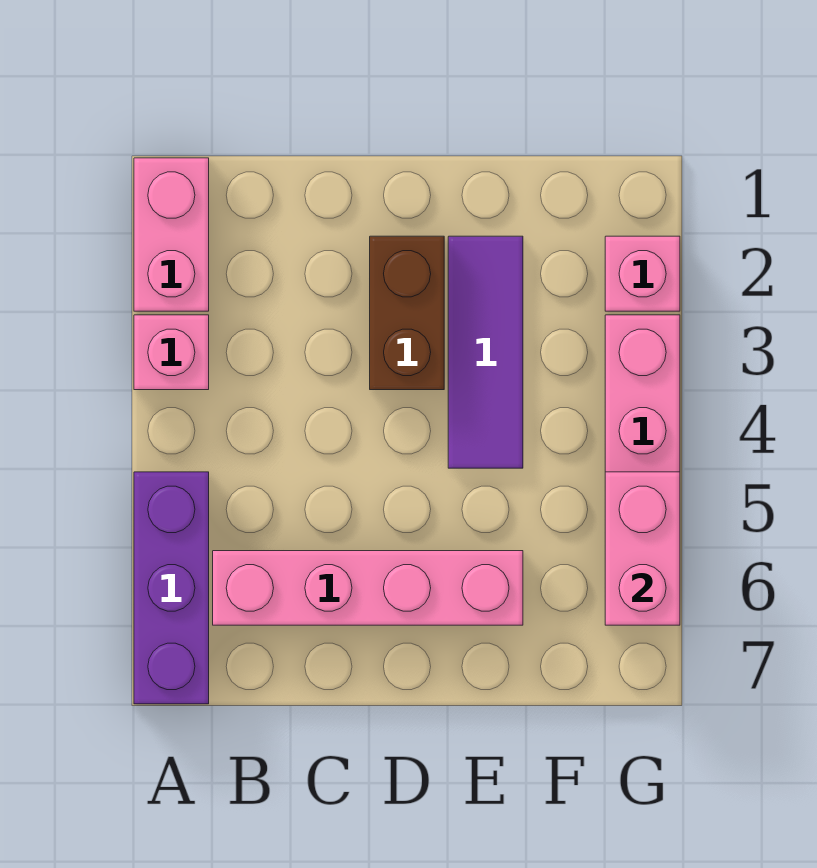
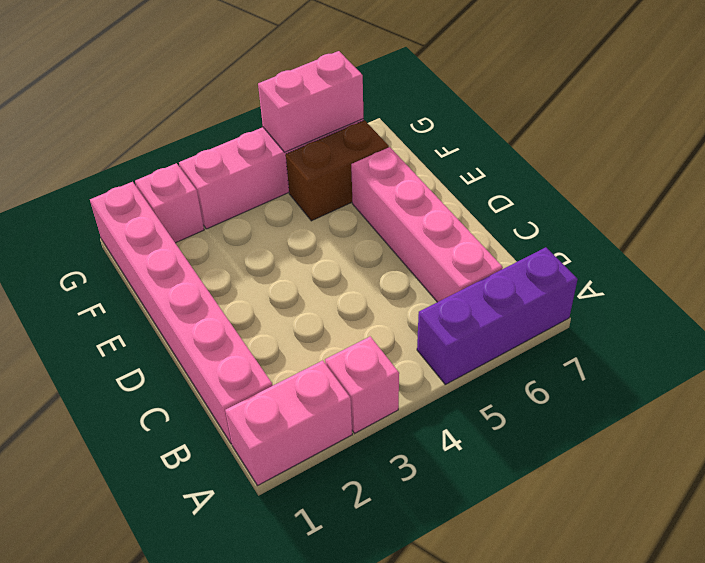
none -> pink brick B1:G1 level 1
brown brick D2:D3 level 1 -> brown brick F5:F6 level 1
purple tile E2:E4 level 1 -> none

